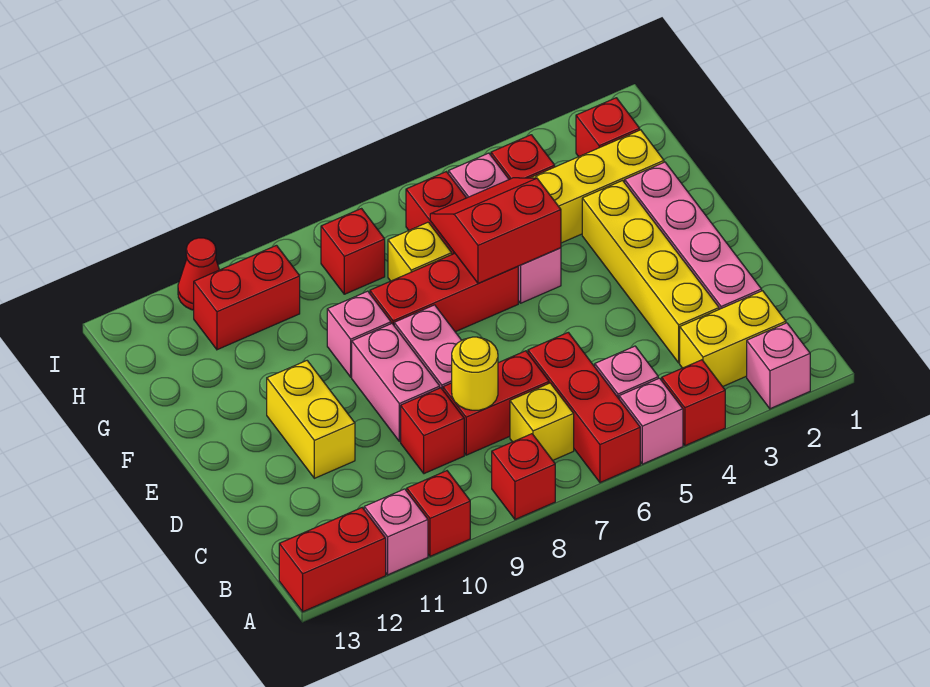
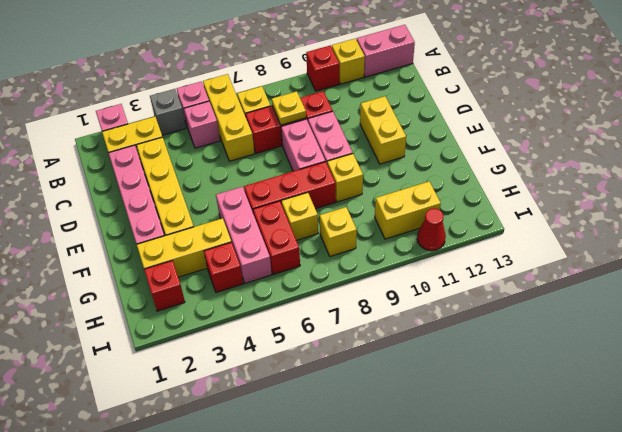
red brick A4 level 1 -> grey brick A4 level 1
red brick A6:C6 level 1 -> yellow brick A6:C6 level 1
red brick A8 level 1 -> none
pink brick A11 level 1 -> yellow brick A11 level 1
red brick A12:A13 level 1 -> pink brick A12:A13 level 1
yellow round brick C8 level 2 -> yellow plate C8 level 2
red slope F5:G6 level 2 top F -> none
pink brick F9 level 1 -> yellow brick F9 level 1
red brick H8 level 1 -> yellow brick H8 level 1
red brick H10:H11 level 1 -> yellow brick H10:H11 level 1

